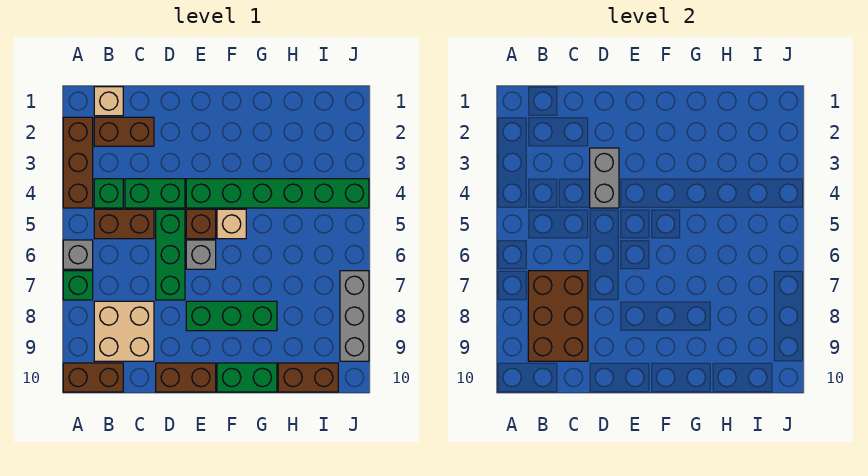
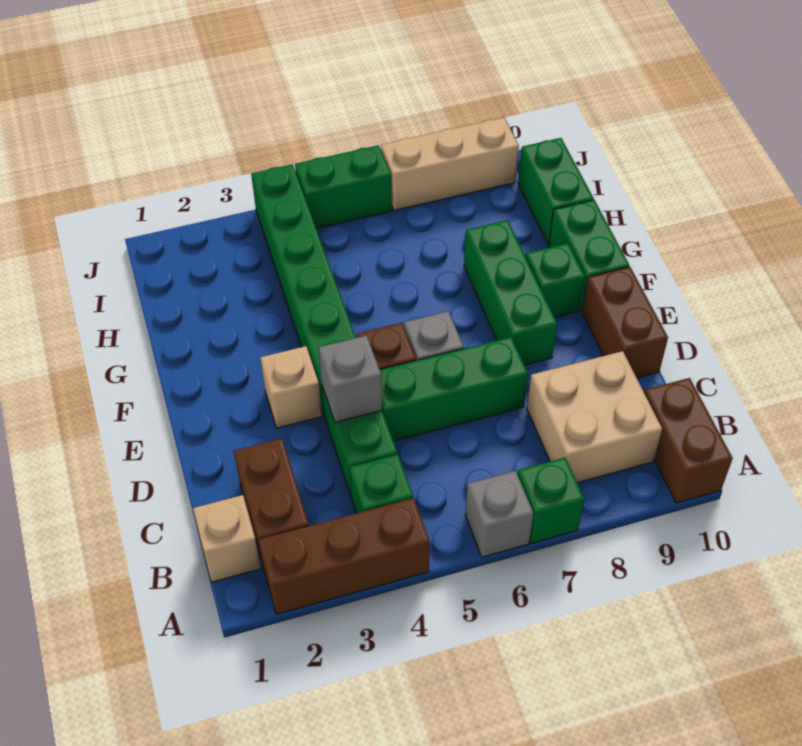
brown brick B5:C5 level 1 -> none
brown brick B7:C9 level 2 -> none
grey brick D3:D4 level 2 -> grey brick D4 level 2
tan brick F5 level 1 -> tan brick E3 level 1
none -> green brick F9 level 1
brown brick H10:I10 level 1 -> green brick H10:I10 level 1
none -> green brick J5:J6 level 1
grey brick J7:J9 level 1 -> tan brick J7:J9 level 1

